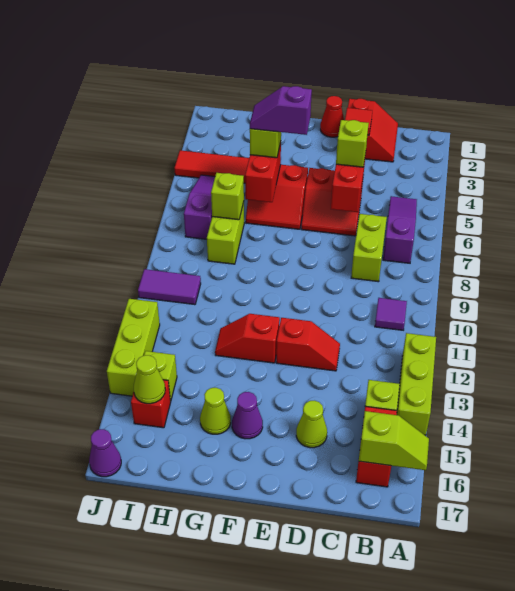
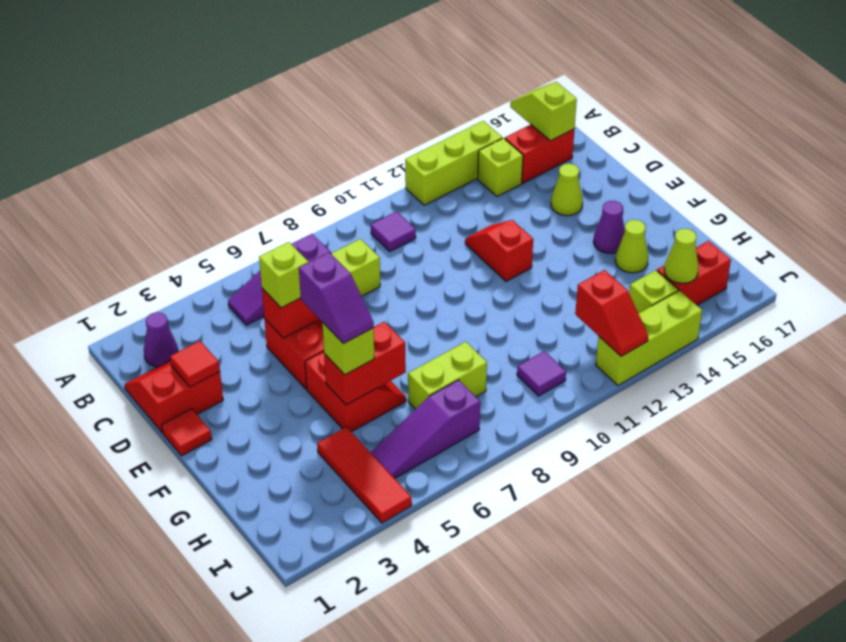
red cone E1 level 1 -> red tile E1 level 1
red slope F12:G12 level 1 top F -> red slope I12:J12 level 2 top I
lime brick H7 level 2 -> none
purple tile I10:J10 level 1 -> purple tile I10 level 1
red brick I15 level 1 -> red brick I15:I16 level 1
purple cone J17 level 1 -> purple cone B2 level 1

